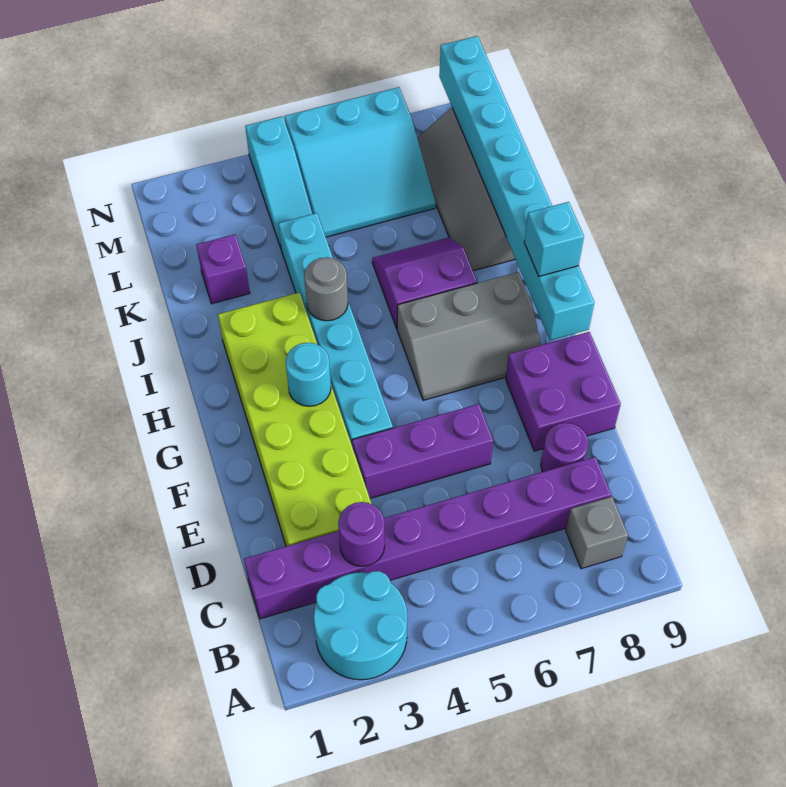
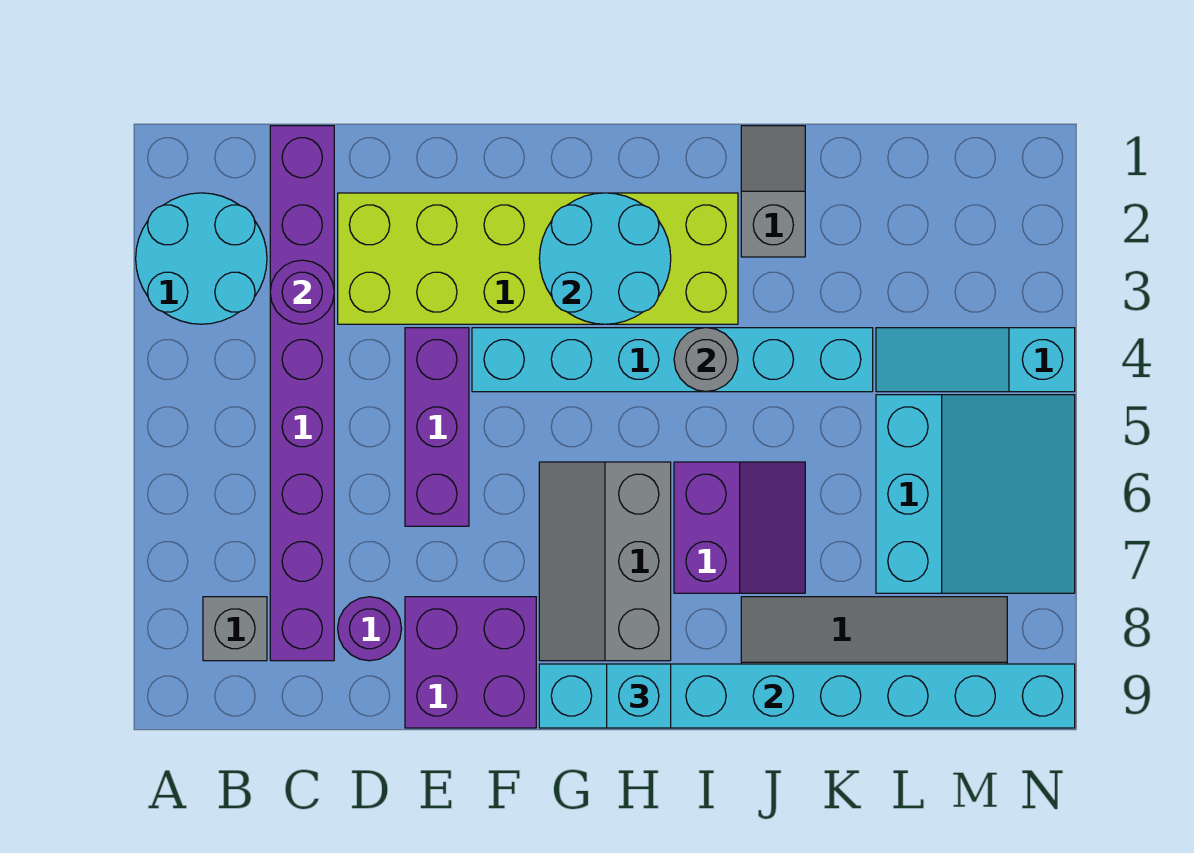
cyan round brick G3 level 2 -> cyan round brick G2:H3 level 2
none -> grey slope J1:J2 level 1 top 2
purple brick K2 level 1 -> none
cyan slope L5:N7 level 1 top N -> cyan slope L5:N7 level 1 top L

